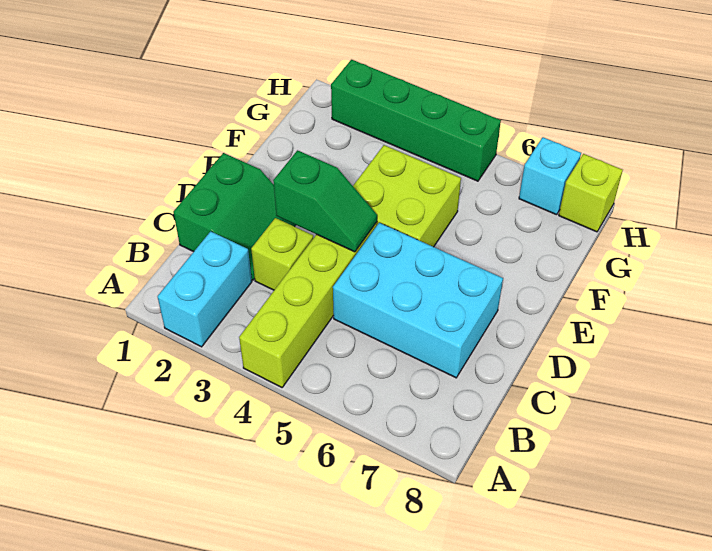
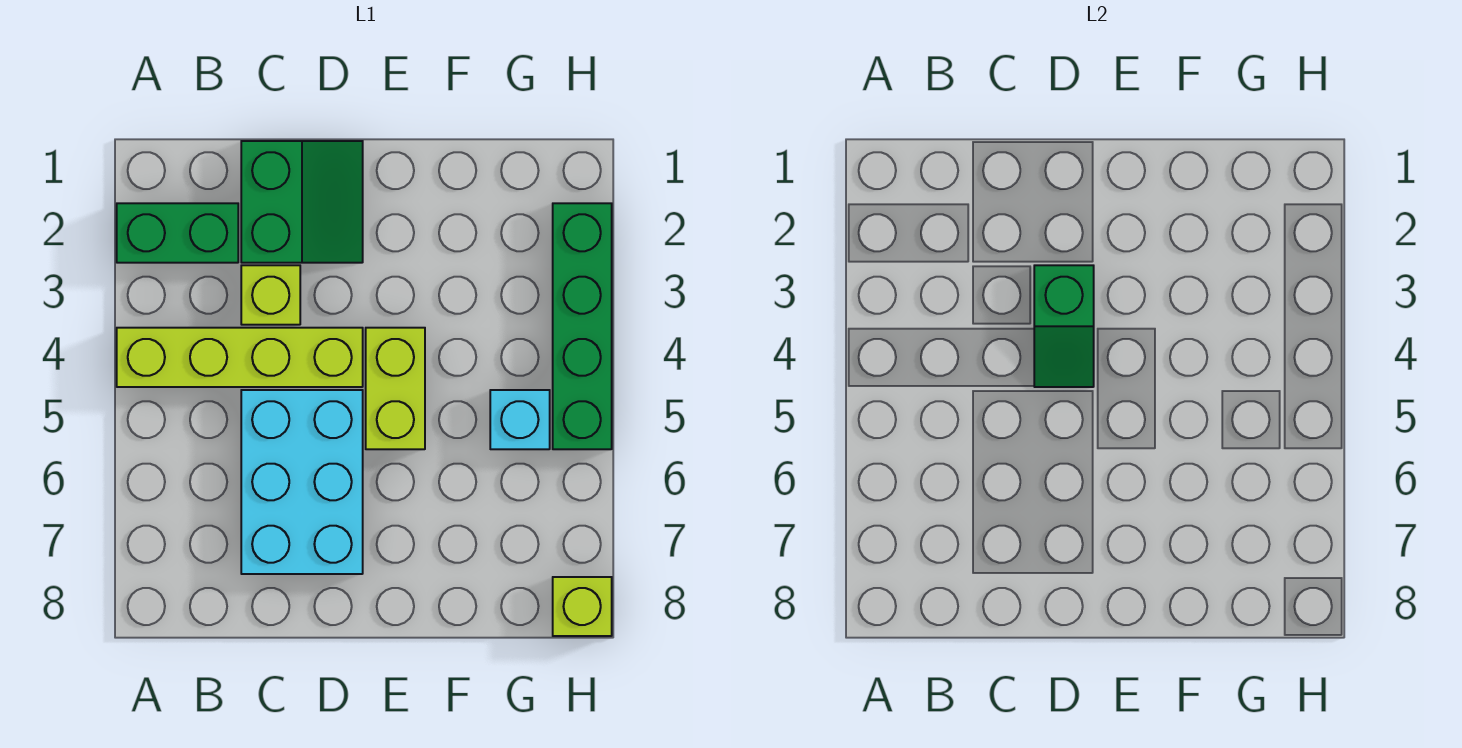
cyan brick A2:B2 level 1 -> green brick A2:B2 level 1
green slope C1:D2 level 1 top 1 -> green slope C1:D2 level 1 top C
lime brick E4:F5 level 1 -> lime brick E4:E5 level 1
cyan brick H7 level 1 -> cyan brick G5 level 1

